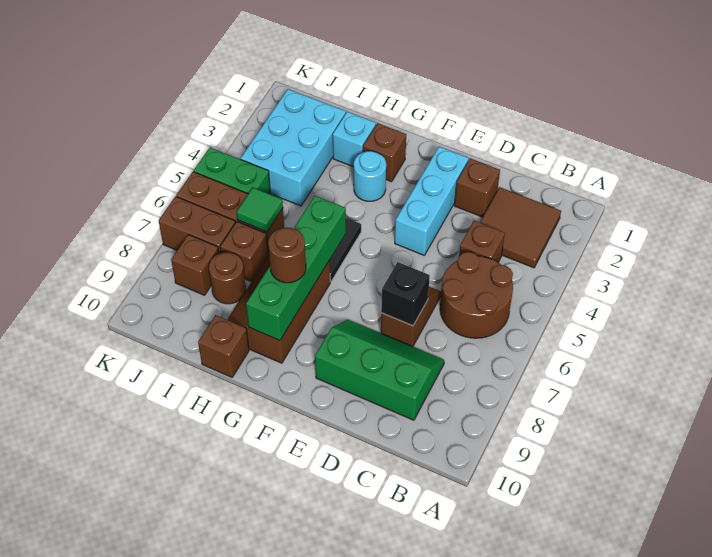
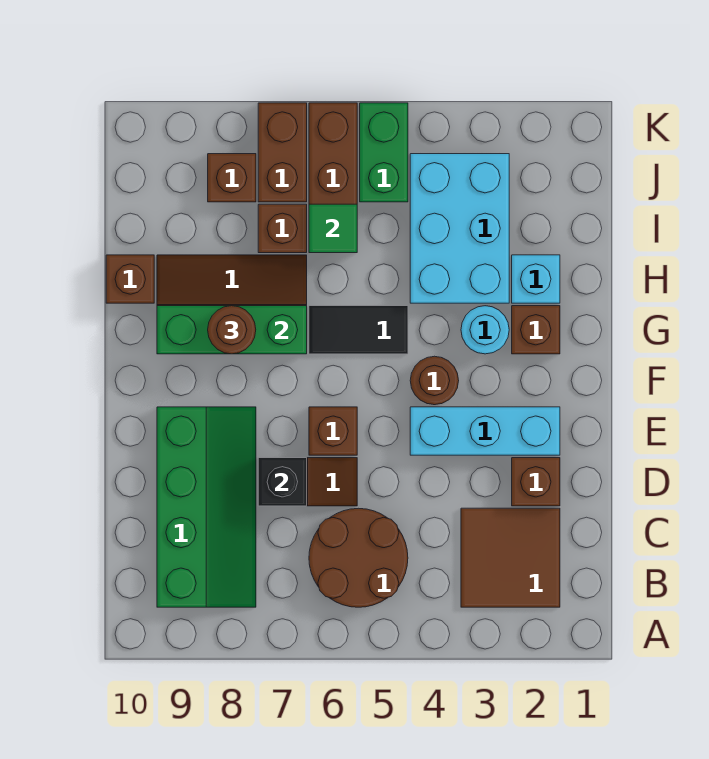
brown brick C4 level 1 -> brown brick E6 level 1
green slope C8:E9 level 1 top 9 -> green slope B8:E9 level 1 top 9
green brick G6:G9 level 2 -> green brick G7:G9 level 2
cyan brick I2:J4 level 1 -> cyan brick H3:J4 level 1
brown round brick I8 level 1 -> brown round brick F4 level 1

